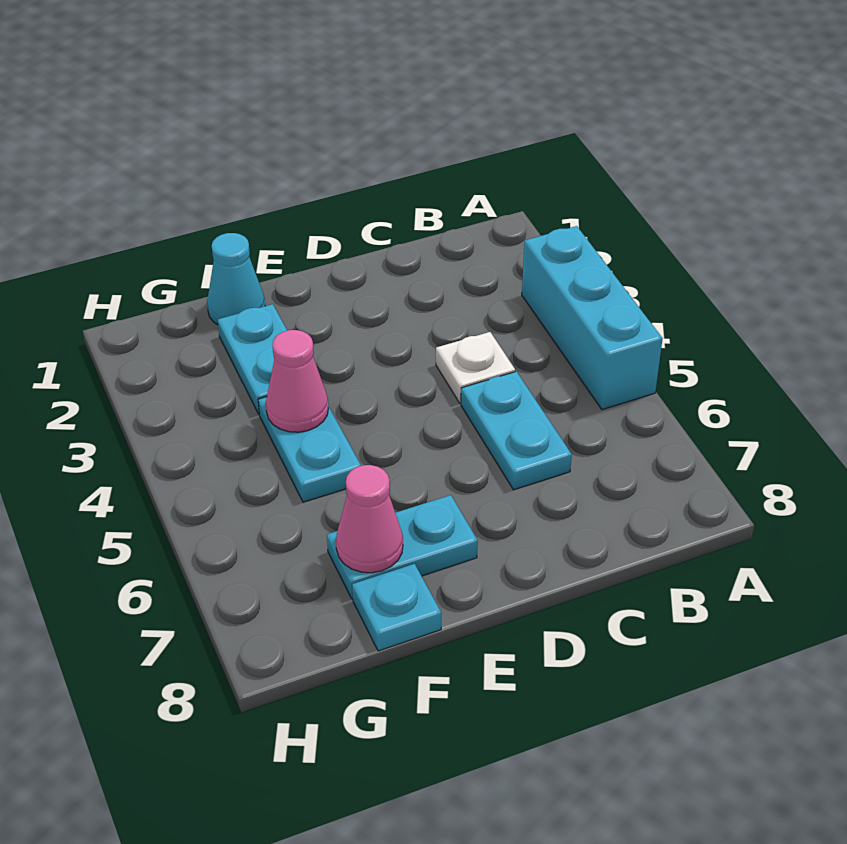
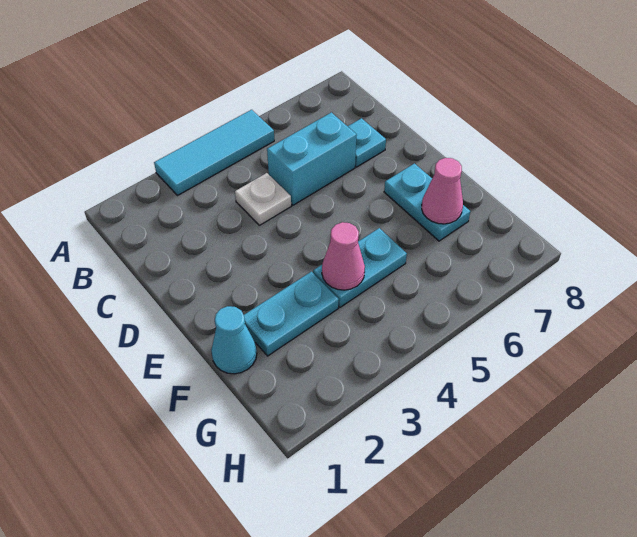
cyan brick A3:A5 level 1 -> cyan tile A3:A5 level 1
cyan plate C5:C6 level 1 -> cyan brick C5:C6 level 1
cyan plate F8 level 1 -> cyan plate C7 level 1

